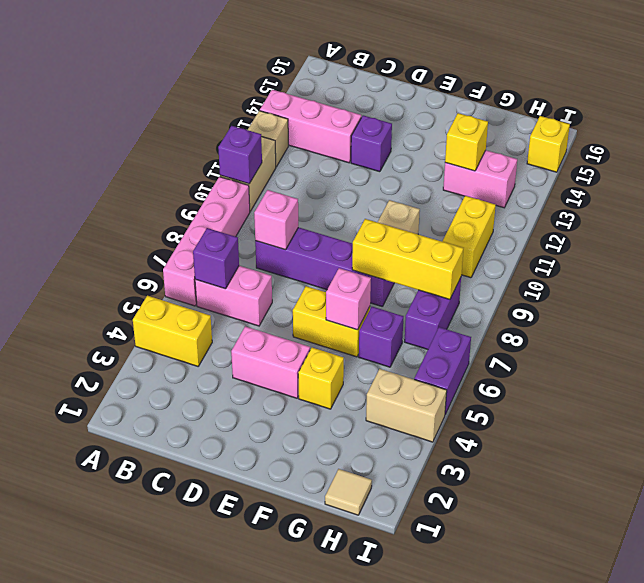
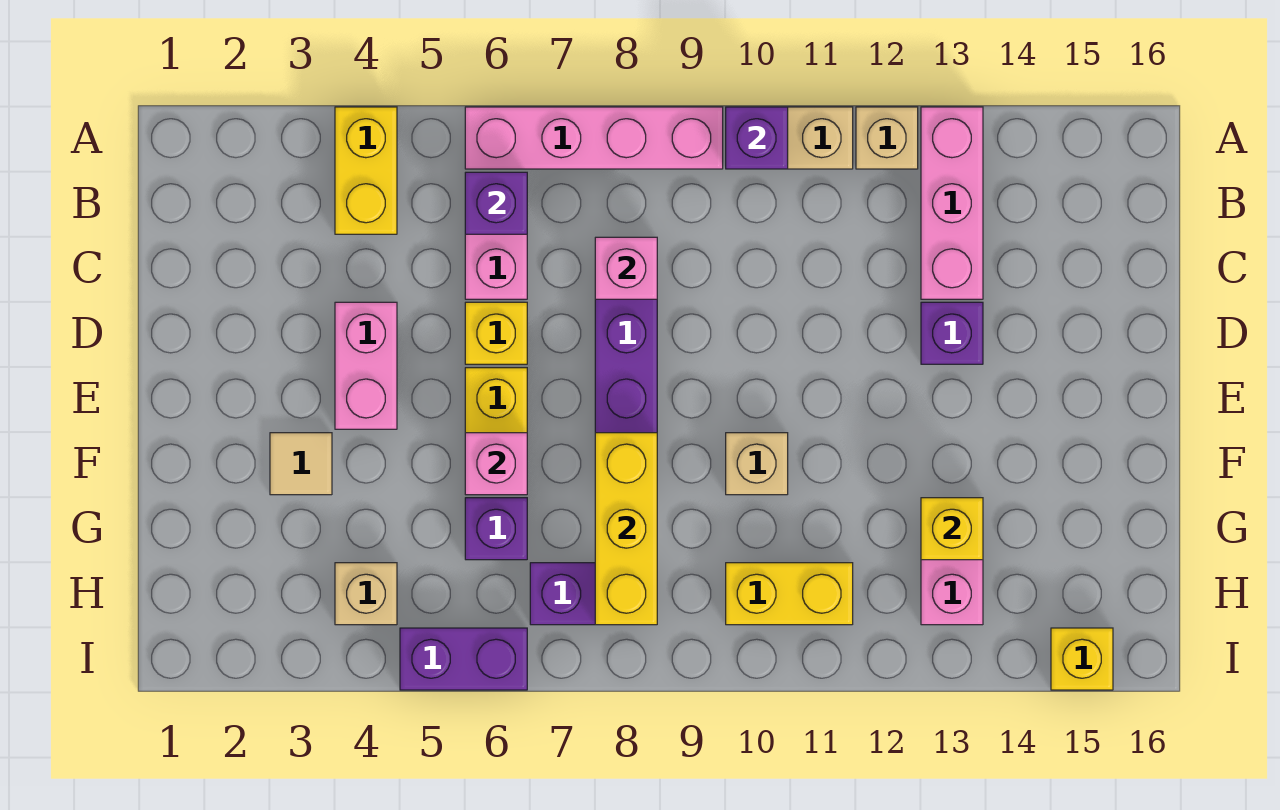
yellow brick F4 level 1 -> yellow brick D6 level 1
tan tile H1 level 1 -> tan tile F3 level 1
tan brick H4:I4 level 1 -> tan brick H4 level 1

